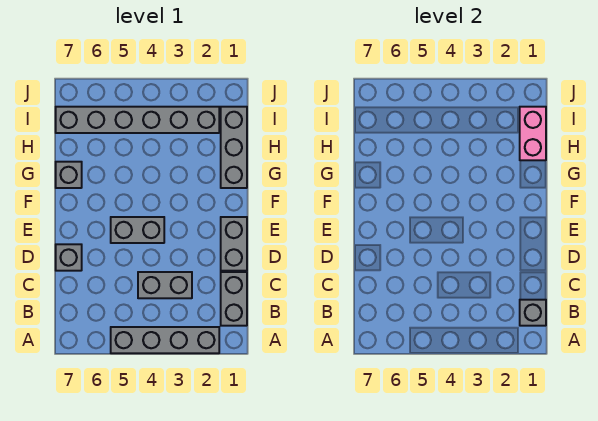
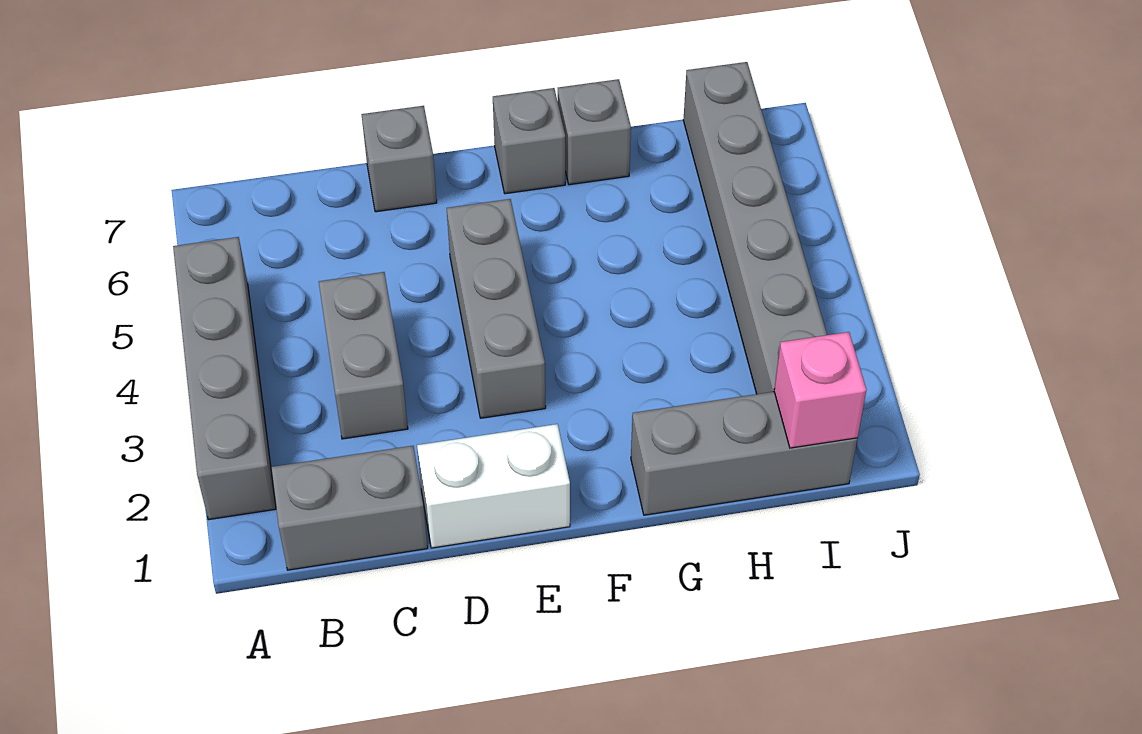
grey brick B1 level 2 -> grey brick F7 level 1
grey brick D1:E1 level 1 -> white brick D1:E1 level 1
grey brick E4:E5 level 1 -> grey brick E3:E5 level 1
pink brick H1:I1 level 2 -> pink brick I1 level 2

